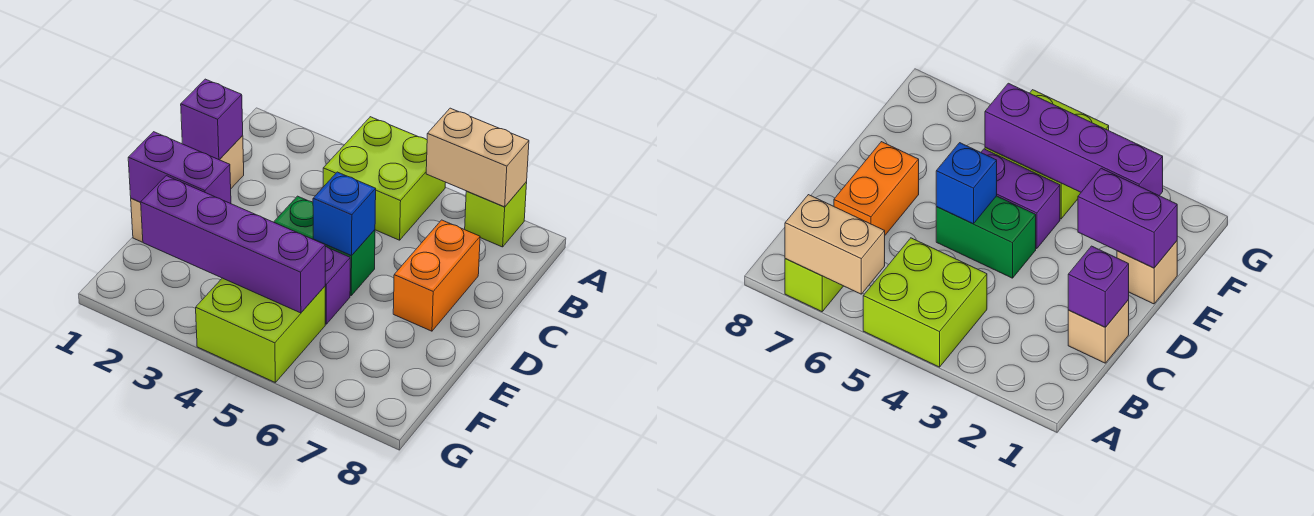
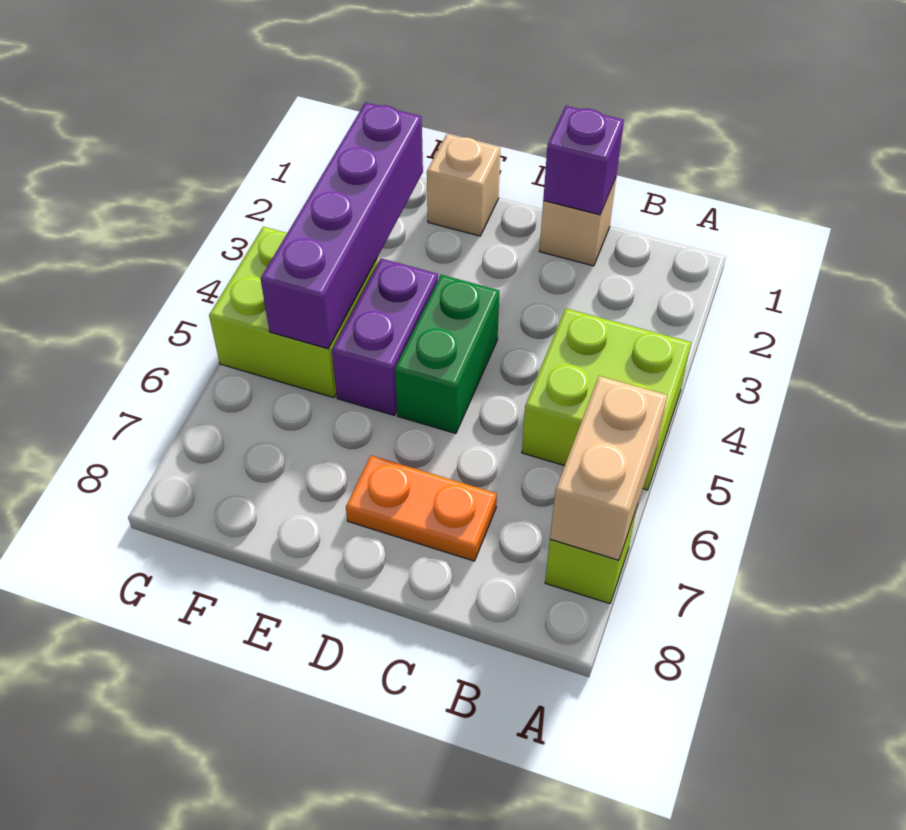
orange brick C7:D7 level 1 -> orange plate C7:D7 level 1
blue brick D5 level 2 -> none
purple brick E1:E2 level 2 -> none

